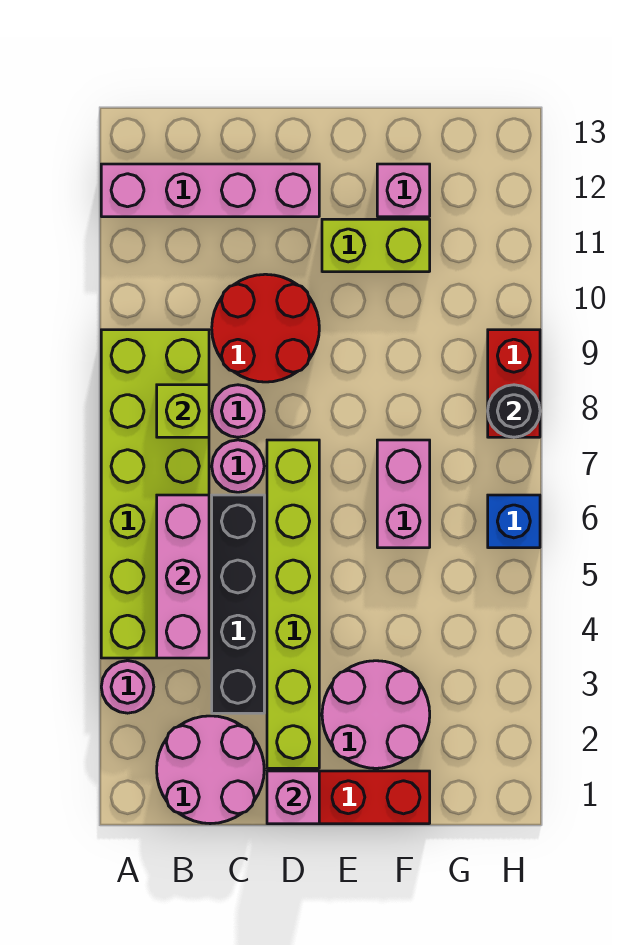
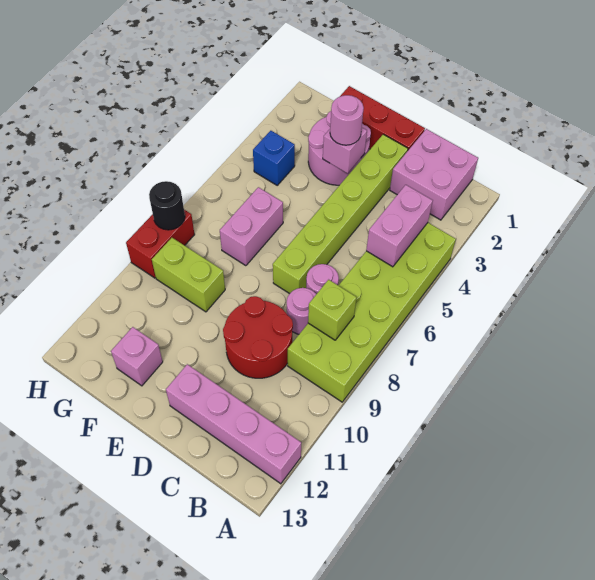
pink round brick A3 level 1 -> pink round brick E3 level 3
pink round brick B1:C2 level 1 -> pink brick B1:C2 level 1
pink brick B4:B6 level 2 -> pink brick B4:B5 level 2
black brick C3:C6 level 1 -> none
pink brick D1 level 2 -> pink brick E3 level 2
lime brick E11:F11 level 1 -> lime brick F9:G9 level 1
blue brick H6 level 1 -> blue brick G4 level 1

